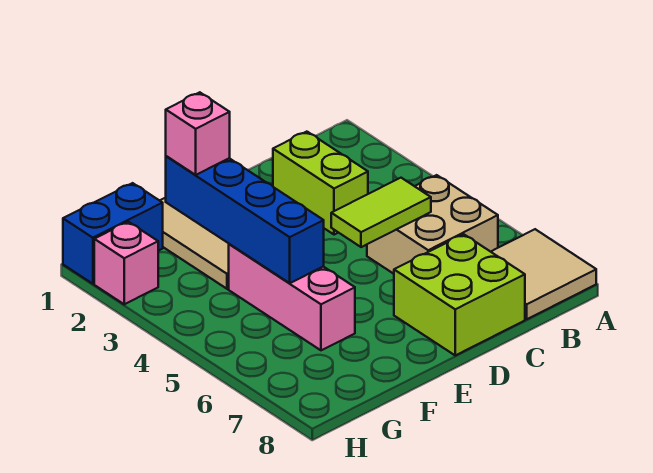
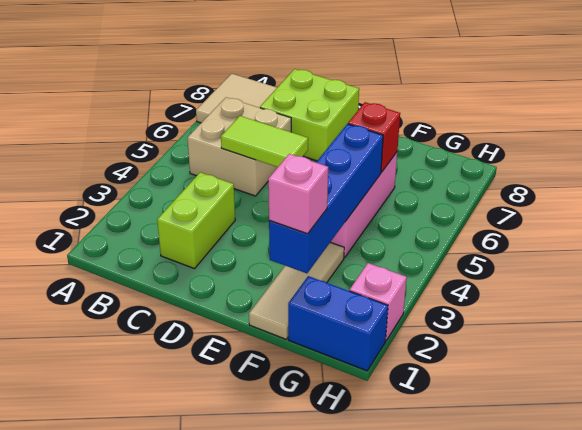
none -> red brick F6 level 2

